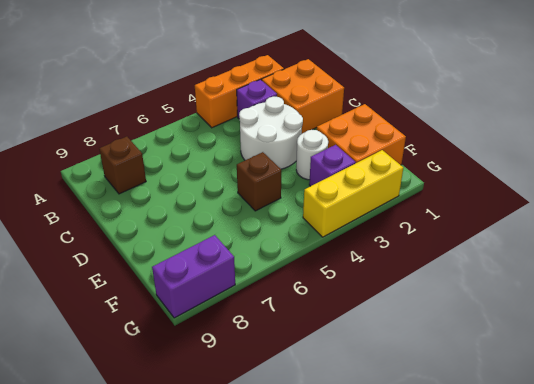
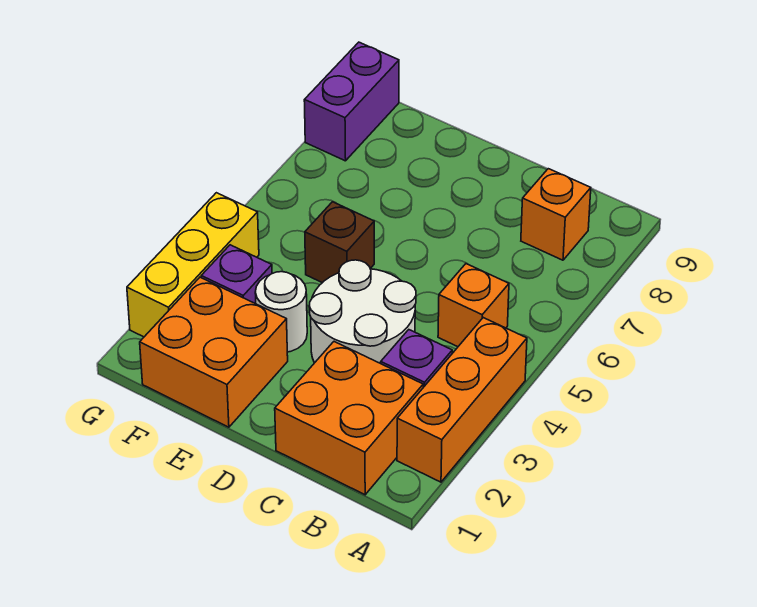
none -> orange brick B5 level 1
brown brick B8 level 1 -> orange brick B8 level 1

